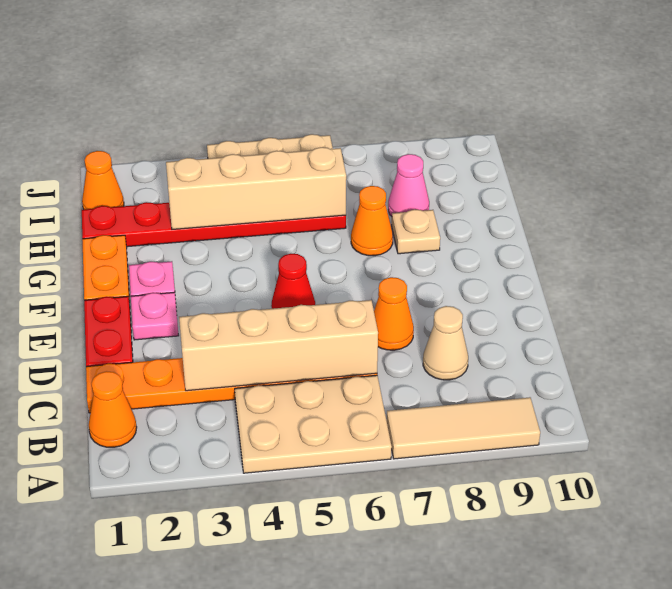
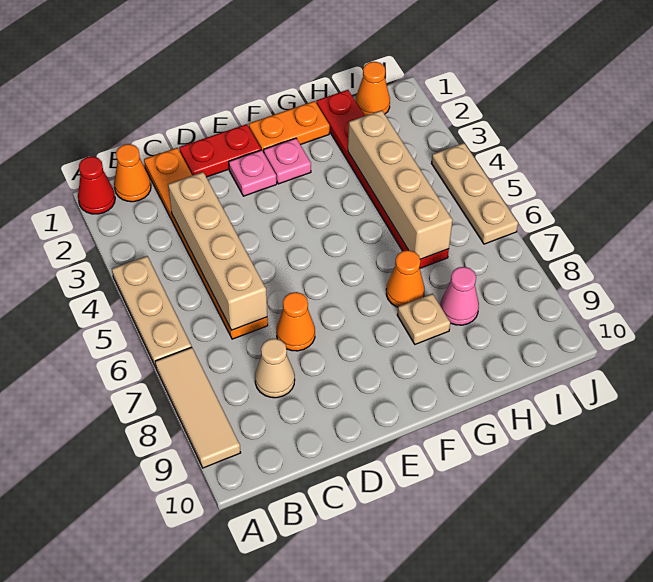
tan plate A4:B6 level 1 -> tan plate A4:A6 level 1
red cone E5 level 1 -> red cone A1 level 1

